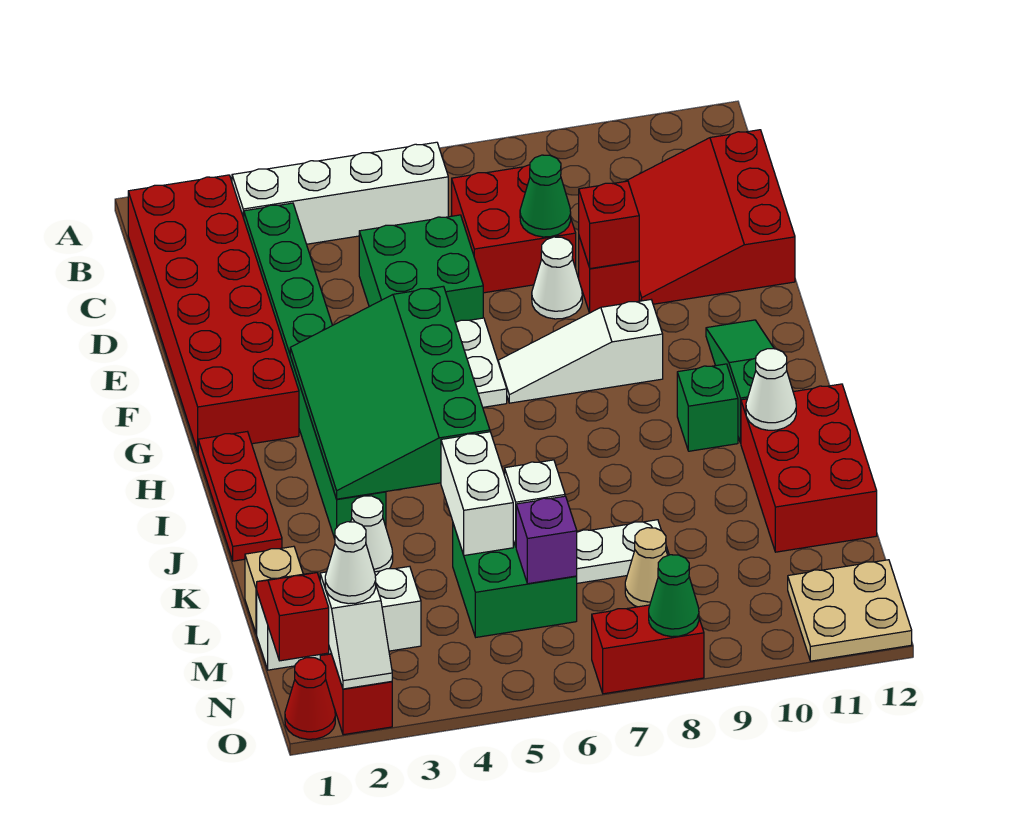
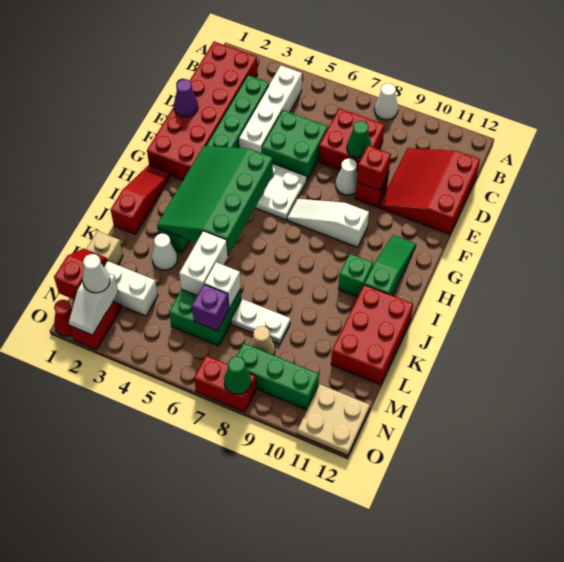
white brick B3:B6 level 1 -> white brick B4:E4 level 1
none -> purple cone E1 level 2
red plate H1:J1 level 1 -> red slope H1:J1 level 1 top J
white cone J11 level 2 -> white cone A8 level 1
none -> green brick N8:N10 level 1

